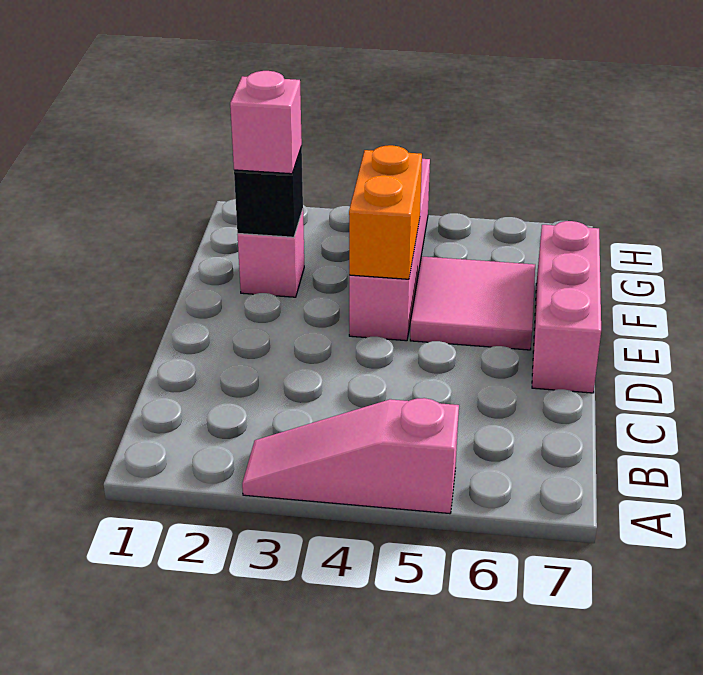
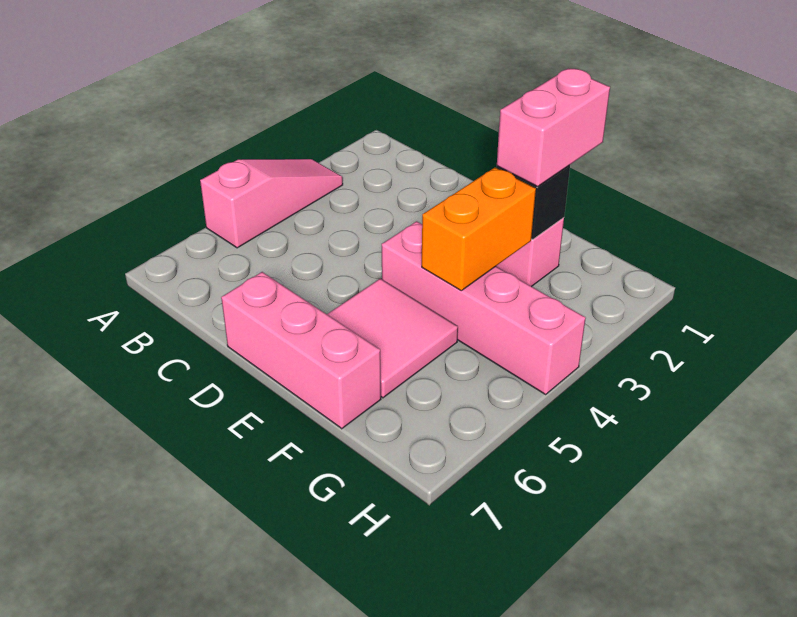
orange brick E4:F4 level 2 -> orange brick F3:F4 level 2
pink brick F2 level 3 -> pink brick F1:F2 level 3

